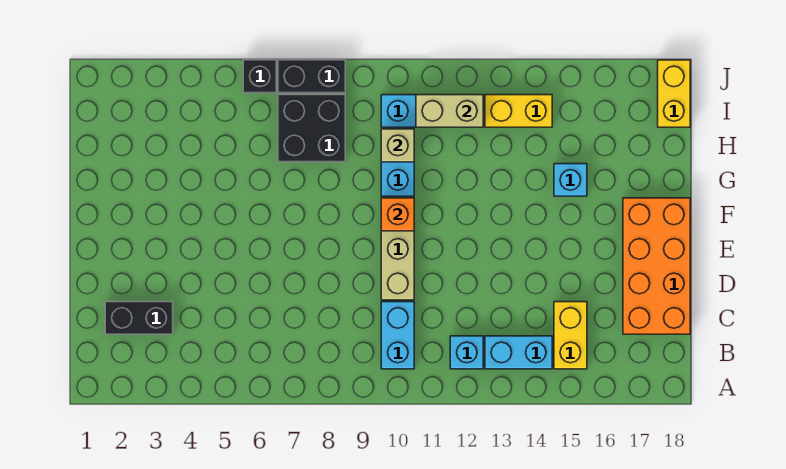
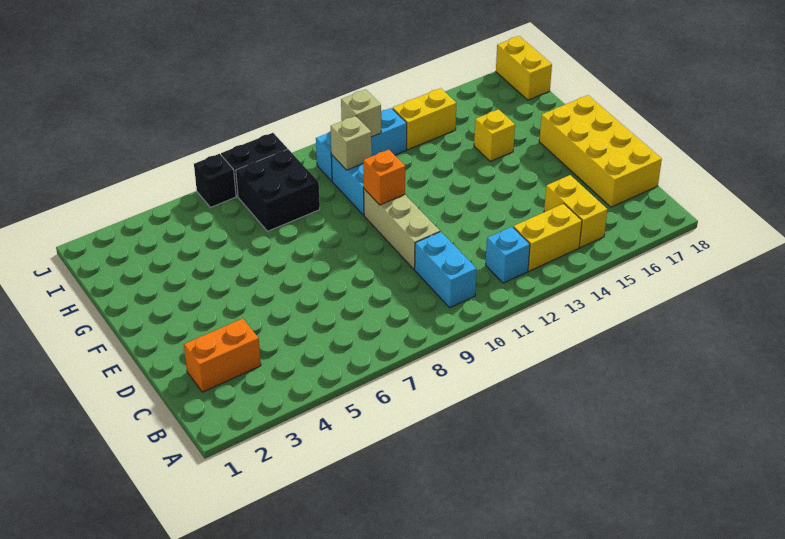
cyan brick B13:B14 level 1 -> yellow brick B13:B14 level 1
black brick C2:C3 level 1 -> orange brick C2:C3 level 1
orange brick C17:F18 level 1 -> yellow brick C17:F18 level 1
cyan brick G15 level 1 -> yellow brick G15 level 1
tan brick I11:I12 level 2 -> tan brick I11 level 2

